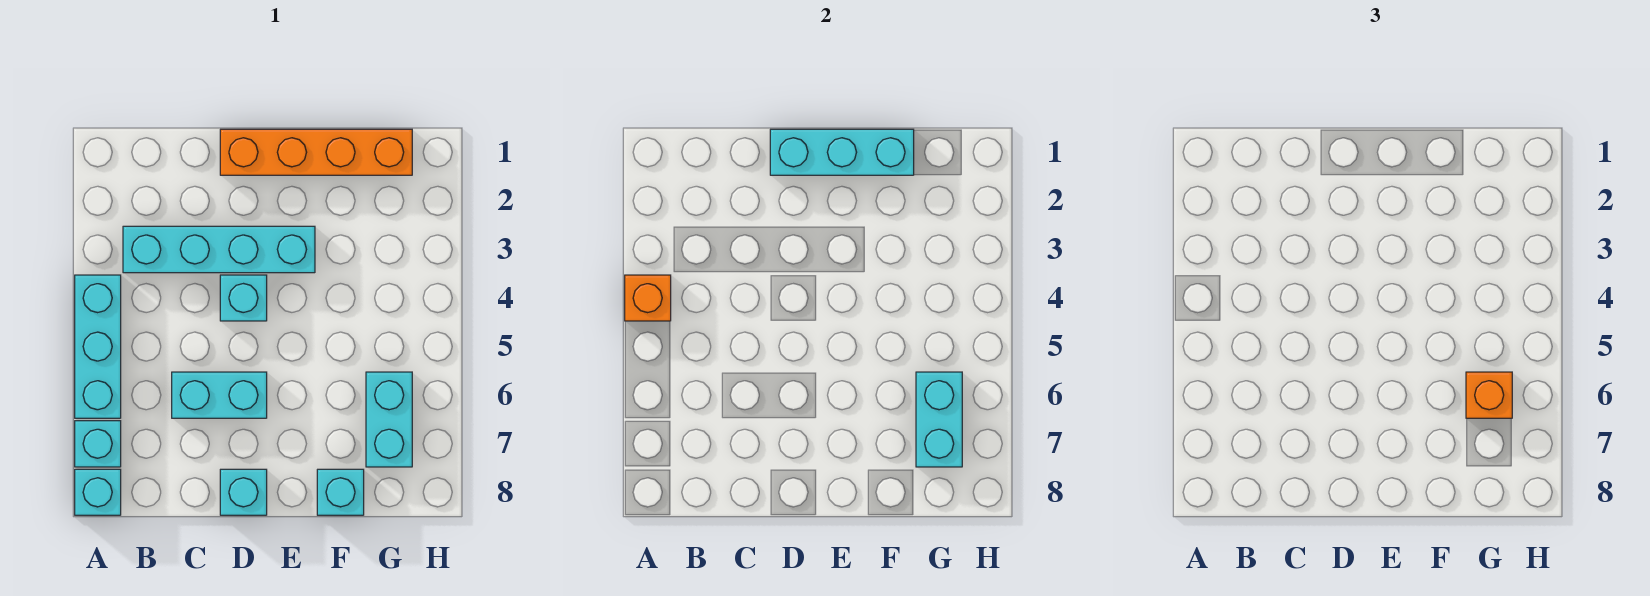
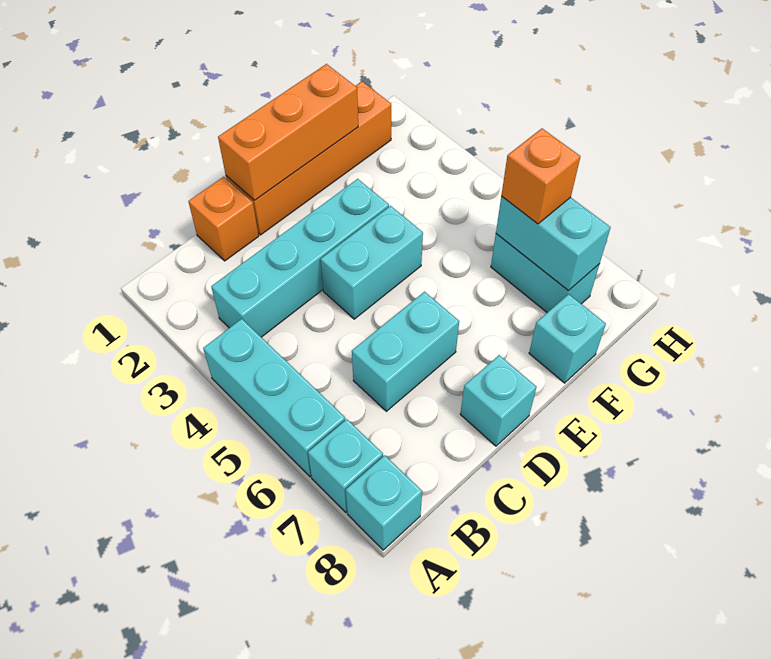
orange brick A4 level 2 -> orange brick C1 level 1
cyan brick D1:F1 level 2 -> orange brick D1:F1 level 2
cyan brick D4 level 1 -> cyan brick D4:E4 level 1

